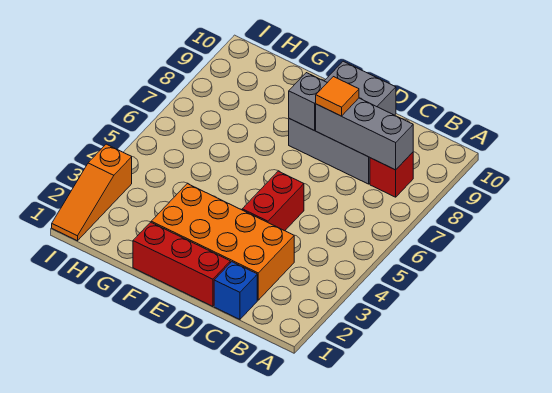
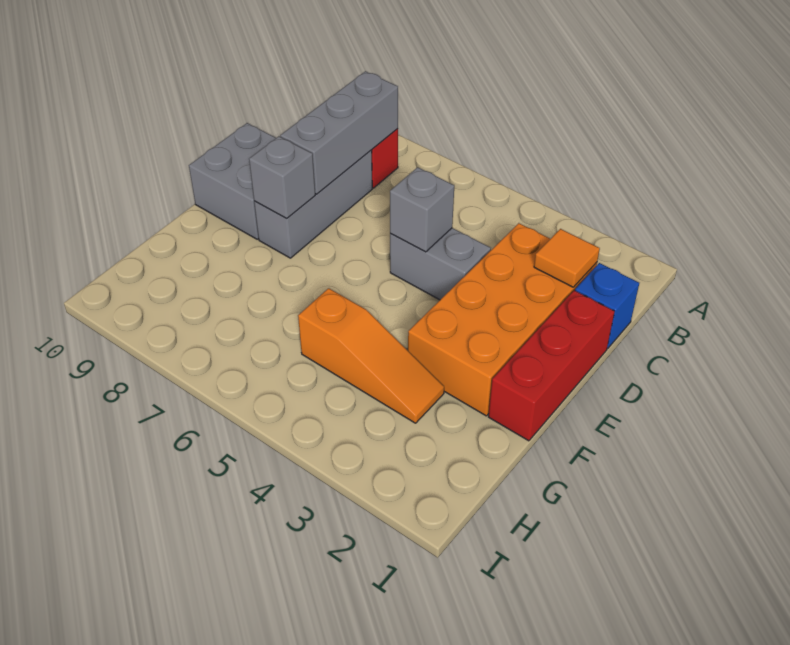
red brick D4:D5 level 1 -> grey brick D4:D5 level 1
none -> grey brick D5 level 2
orange tile D8 level 3 -> orange tile C2 level 2
orange slope I1:I3 level 1 top 3 -> orange slope G3:G5 level 1 top 5

